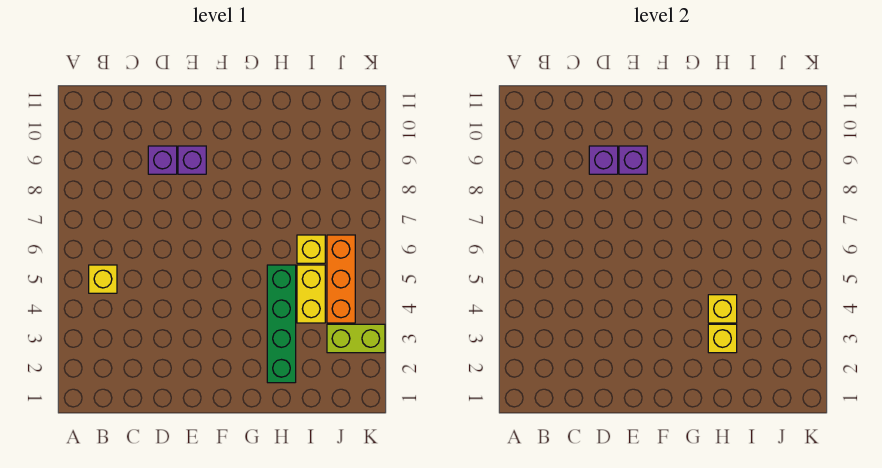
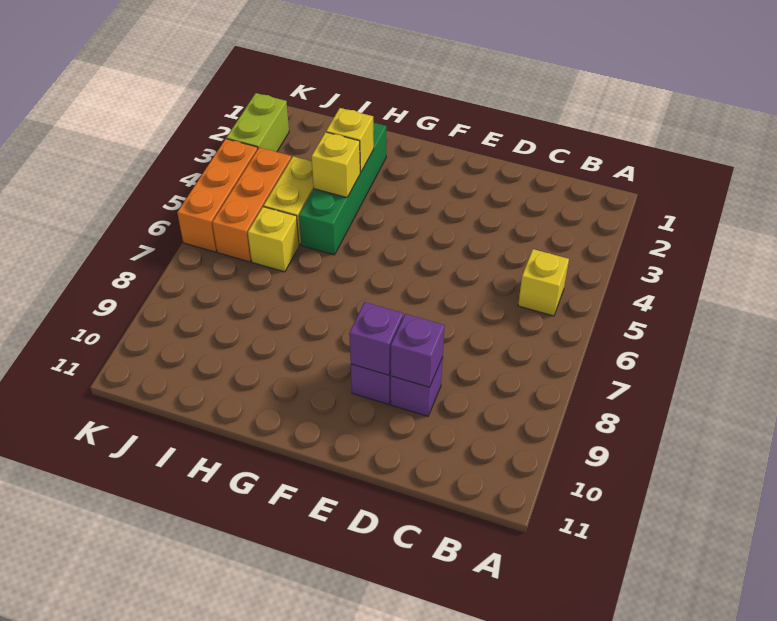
lime brick J3:K3 level 1 -> lime brick K2:K3 level 1
none -> orange brick K4:K6 level 1

